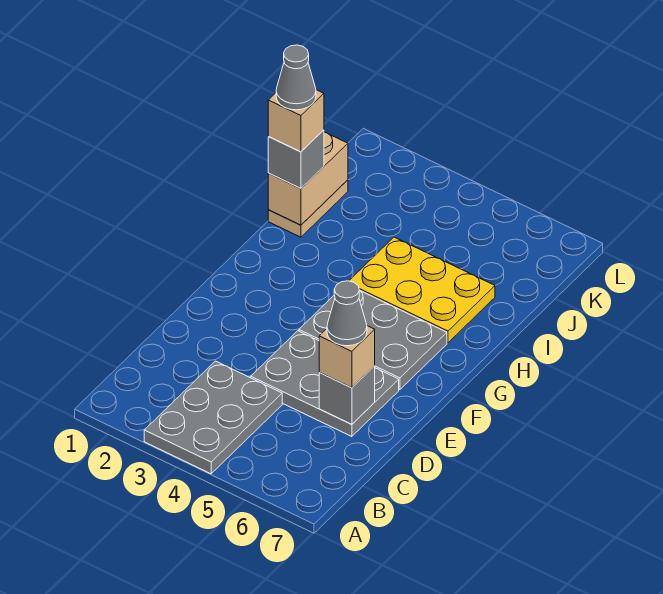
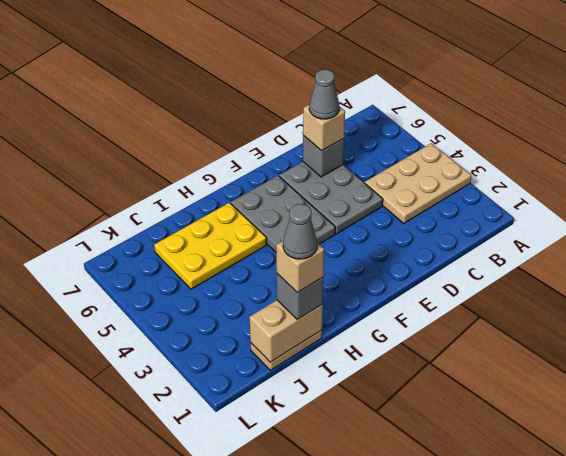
grey plate A3:C4 level 1 -> tan plate A3:C4 level 1
yellow plate H4:I6 level 1 -> yellow plate H5:J6 level 1

